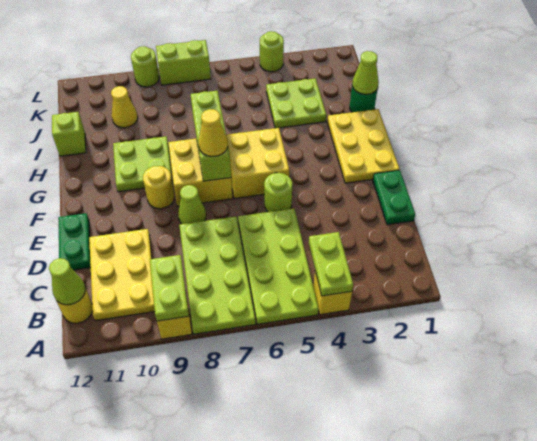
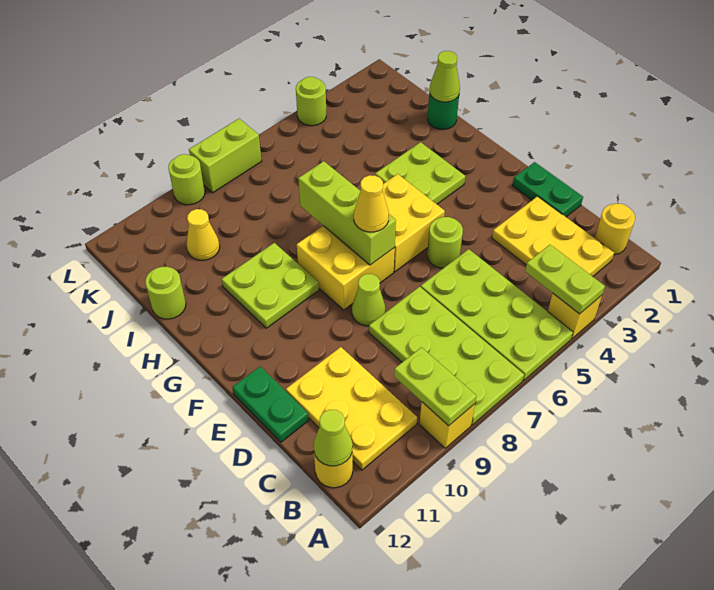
yellow plate F1:H2 level 1 -> yellow plate B2:D3 level 1
yellow round brick F9 level 1 -> yellow round brick B1 level 1
lime plate I3:J4 level 1 -> lime plate G3:H4 level 1
lime brick I12 level 1 -> lime round brick I12 level 1

